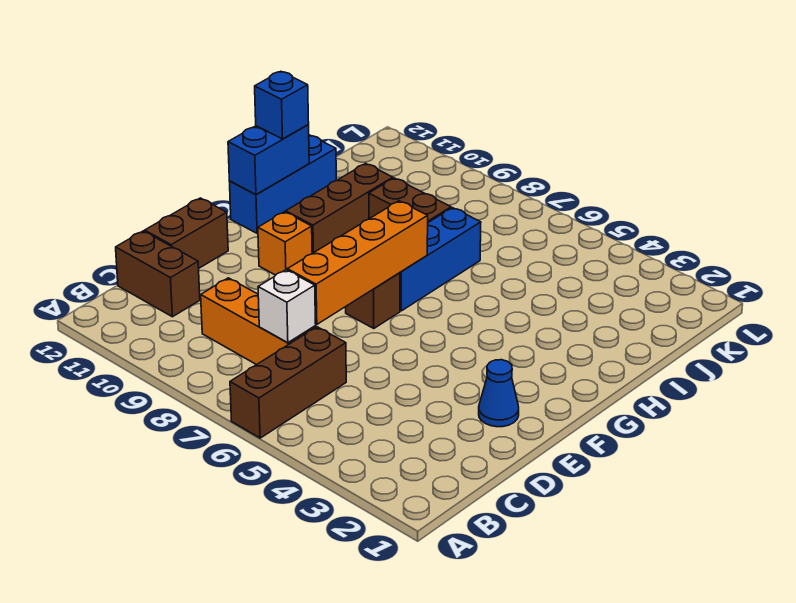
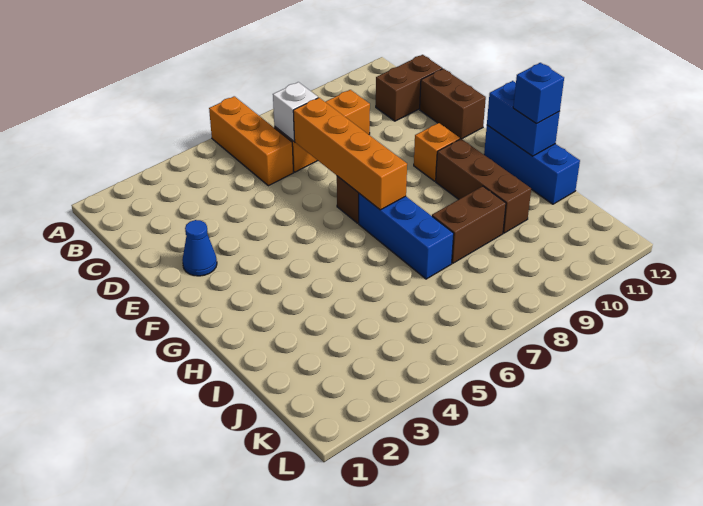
brown brick A6:C6 level 1 -> orange brick A6:C6 level 1

